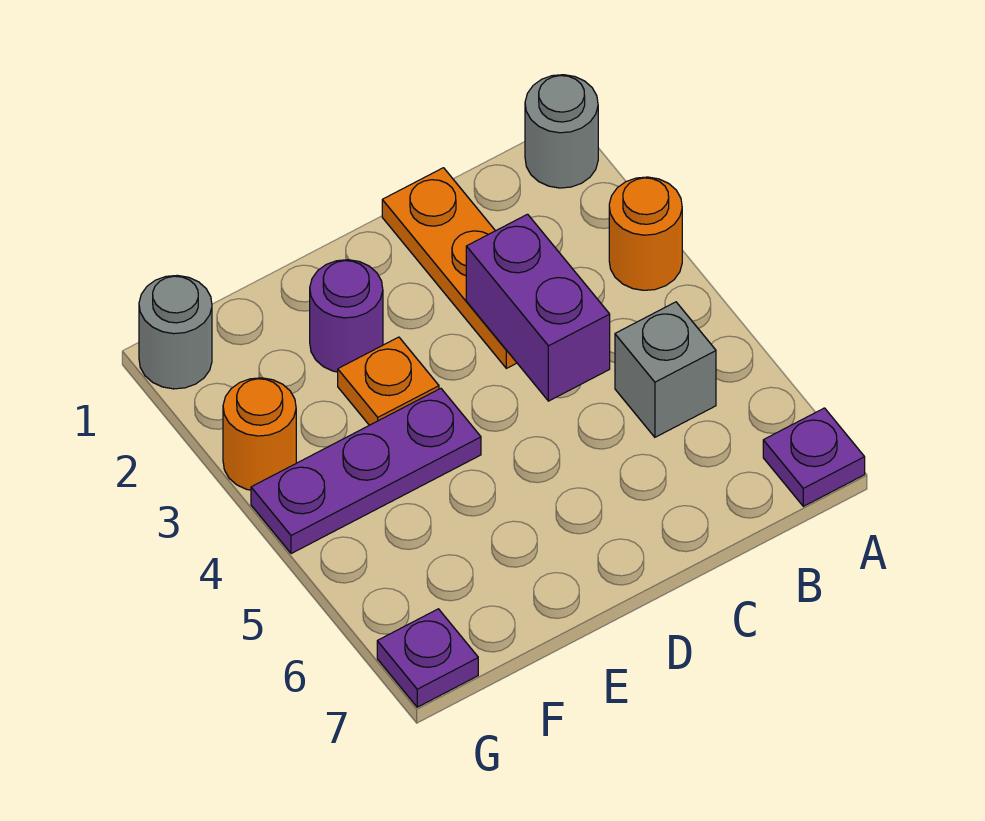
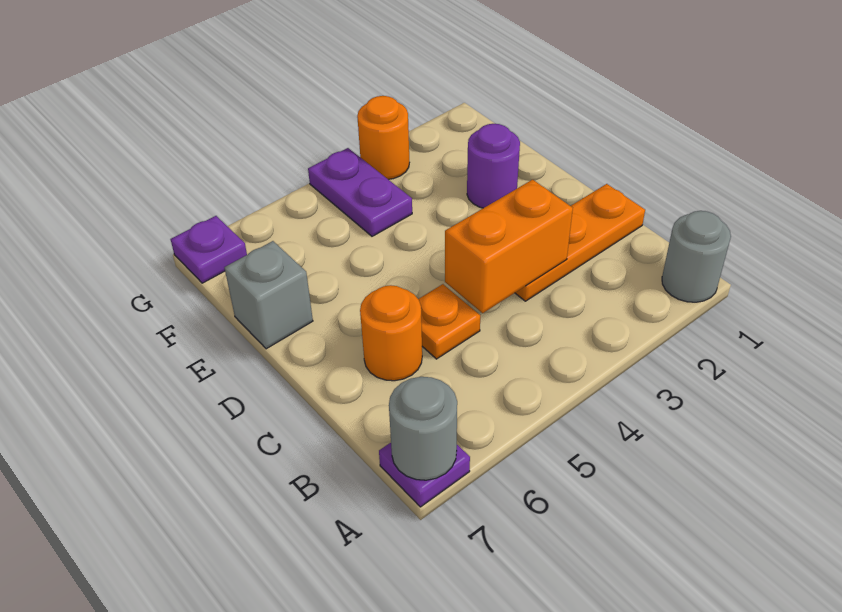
orange round brick A3 level 1 -> orange round brick C6 level 1
grey brick B5 level 1 -> grey brick E7 level 1
purple brick C3:C4 level 2 -> orange brick C3:C4 level 2
orange plate E3 level 1 -> orange plate C5 level 1
purple plate E4:G4 level 1 -> purple plate F4:G4 level 1
grey round brick G1 level 1 -> grey round brick A7 level 2

